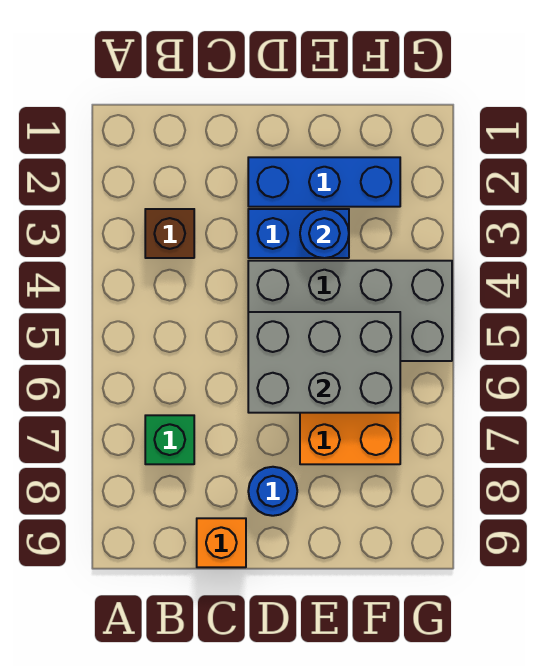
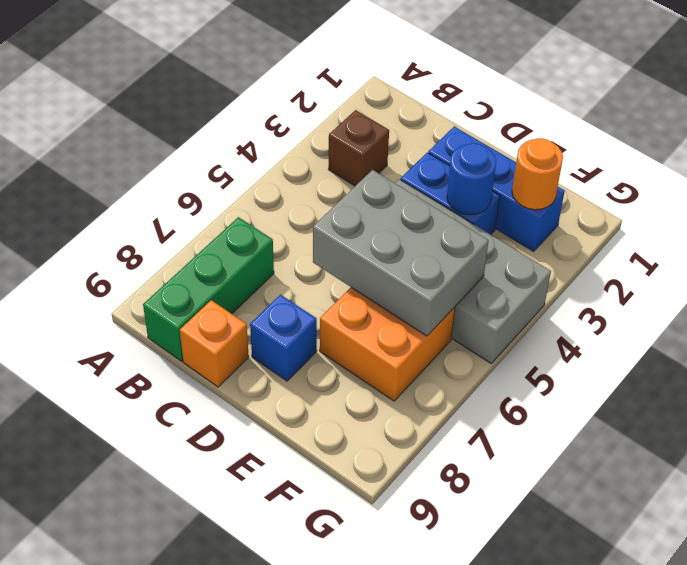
green brick B7 level 1 -> green brick B7:B9 level 1
blue round brick D8 level 1 -> blue brick D8 level 1
none -> orange round brick F2 level 2

